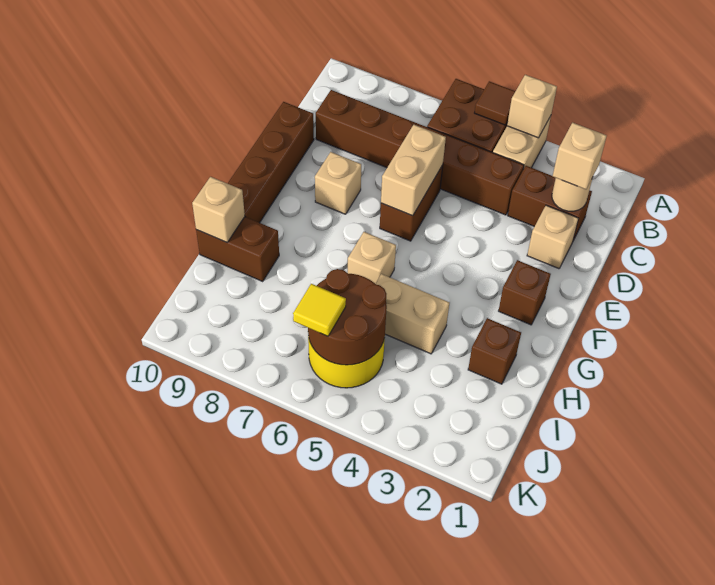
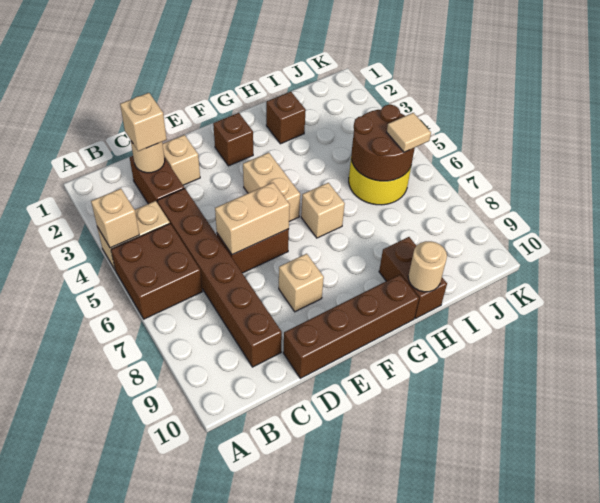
brown tile A5 level 2 -> none
tan brick H4:H5 level 1 -> tan brick F4:F5 level 1
tan brick H10 level 2 -> tan round brick H10 level 2
yellow tile J6 level 3 -> tan tile J6 level 3

